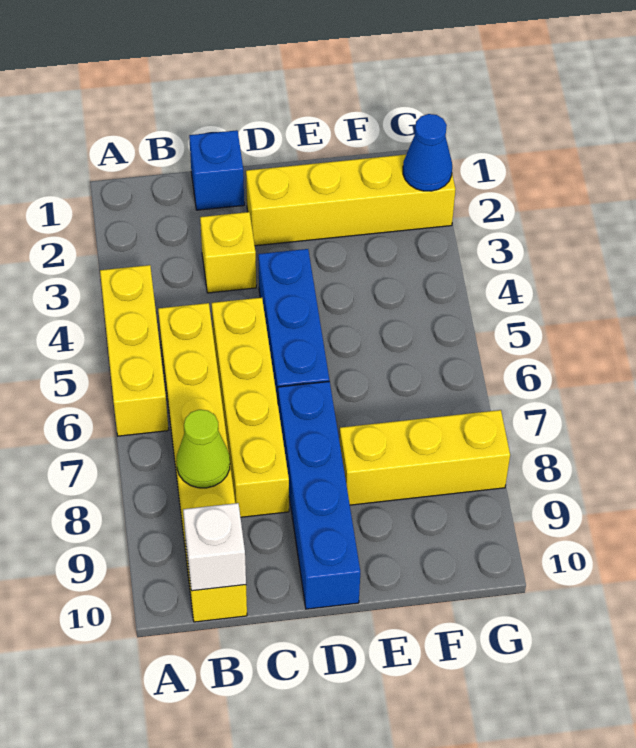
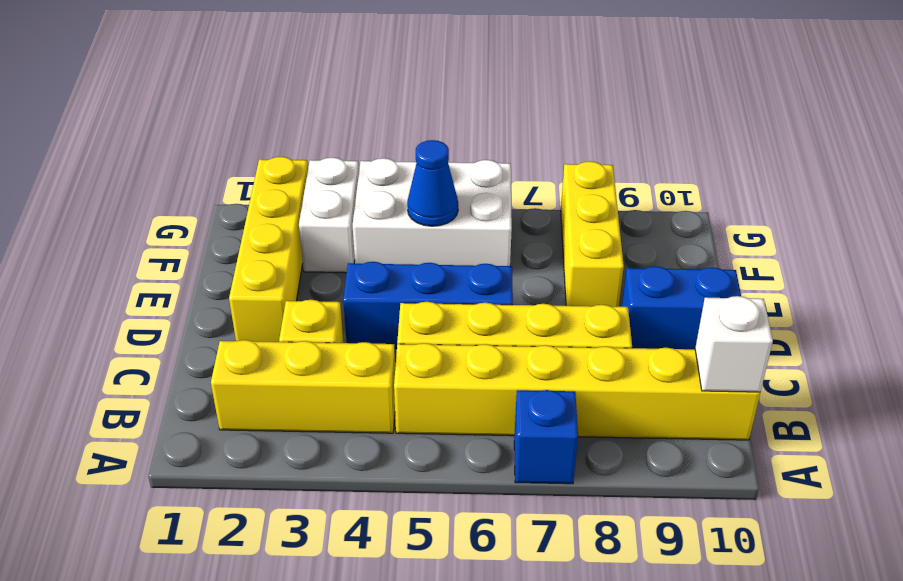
yellow brick A4:A6 level 1 -> yellow brick B2:B4 level 1
lime cone B8 level 2 -> none
blue brick C1 level 1 -> blue brick A7 level 1
blue brick D7:D10 level 1 -> blue brick D9:D10 level 1
none -> white brick F3:G3 level 1
none -> white brick F4:G6 level 1
blue cone G2 level 2 -> blue cone F5 level 2

